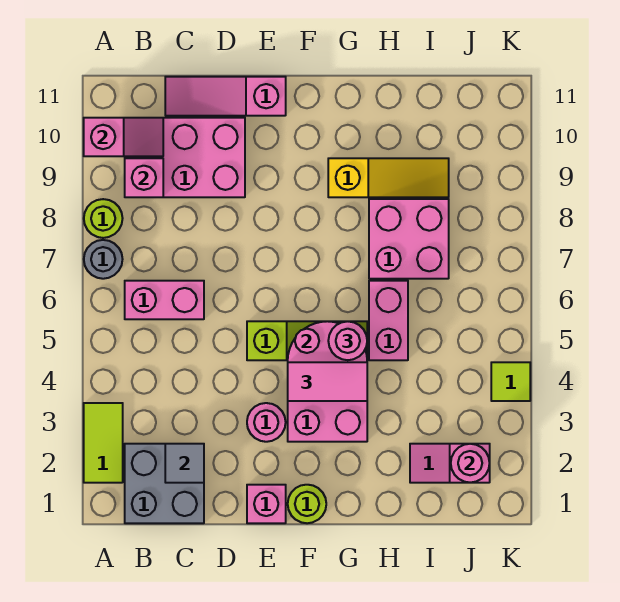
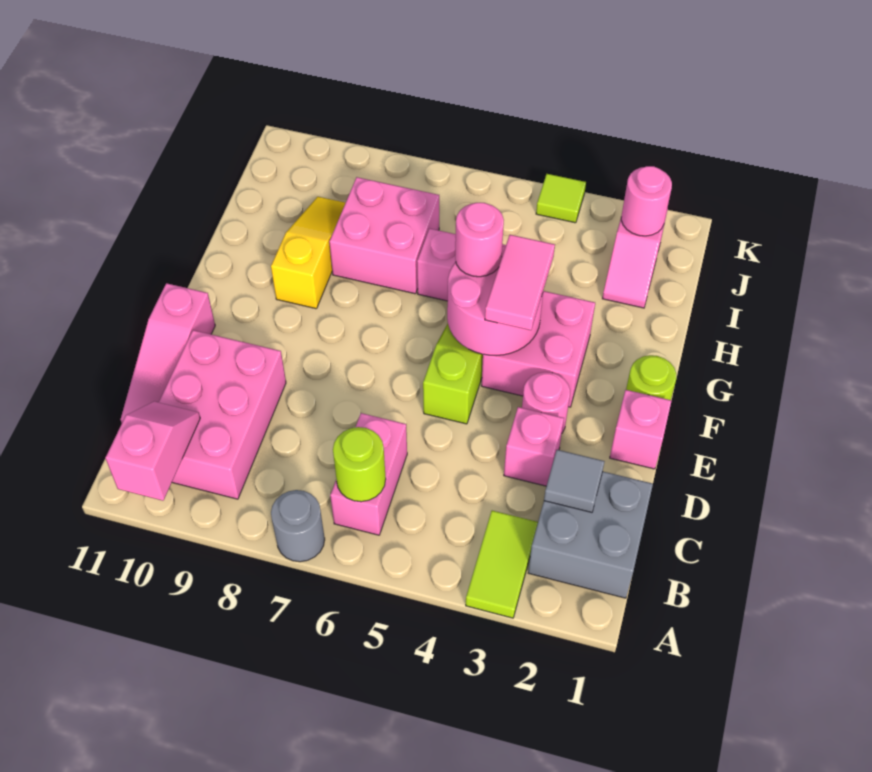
lime tile A2:A3 level 1 -> lime tile A3:B3 level 1
lime round brick A8 level 1 -> lime round brick B6 level 2
pink brick B9 level 2 -> pink brick D3 level 1

